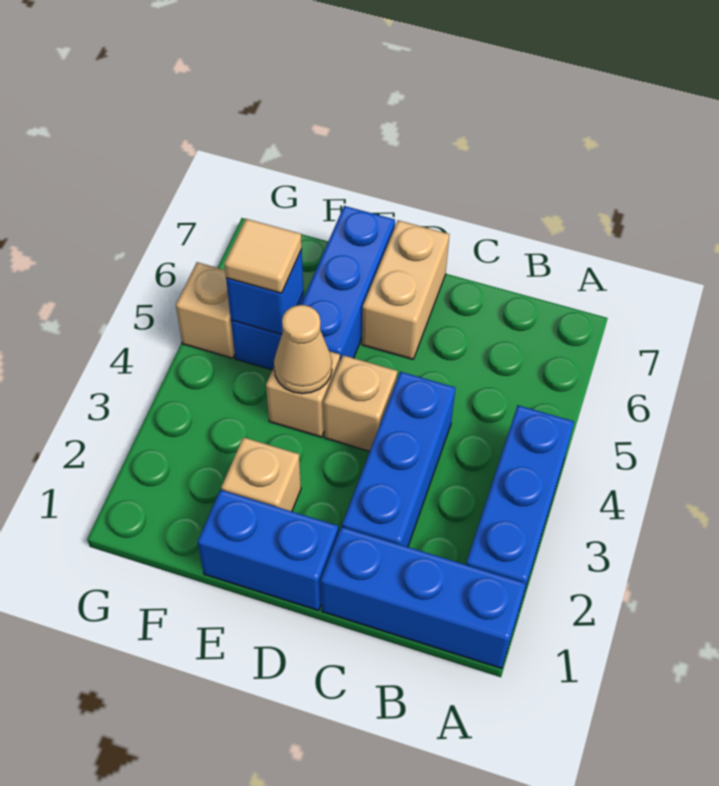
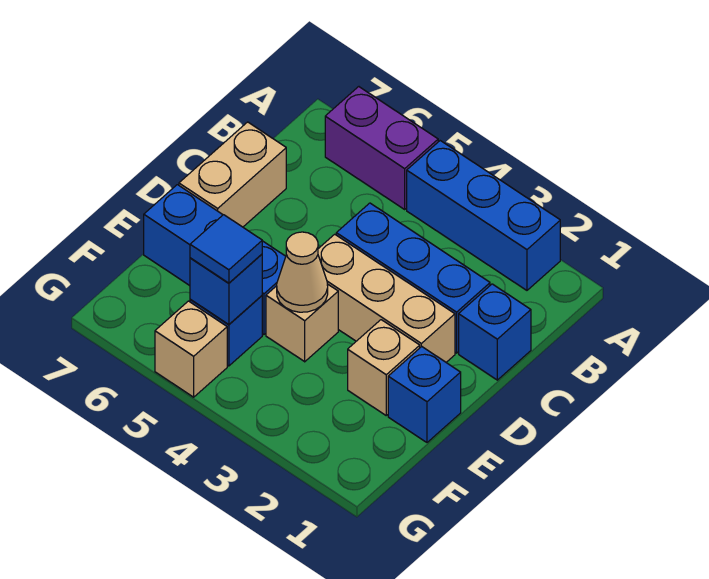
blue brick A1:C1 level 1 -> blue brick C1 level 1
none -> purple brick A5:A6 level 1
blue brick D1:E1 level 1 -> blue brick E1 level 1
tan brick D4 level 1 -> tan brick D2:D4 level 1
tan brick D6:D7 level 1 -> tan brick C7:D7 level 1
tan tile F5 level 3 -> blue tile F5 level 3

